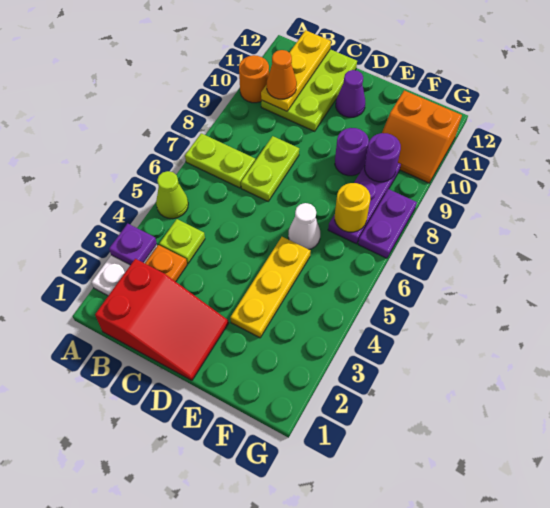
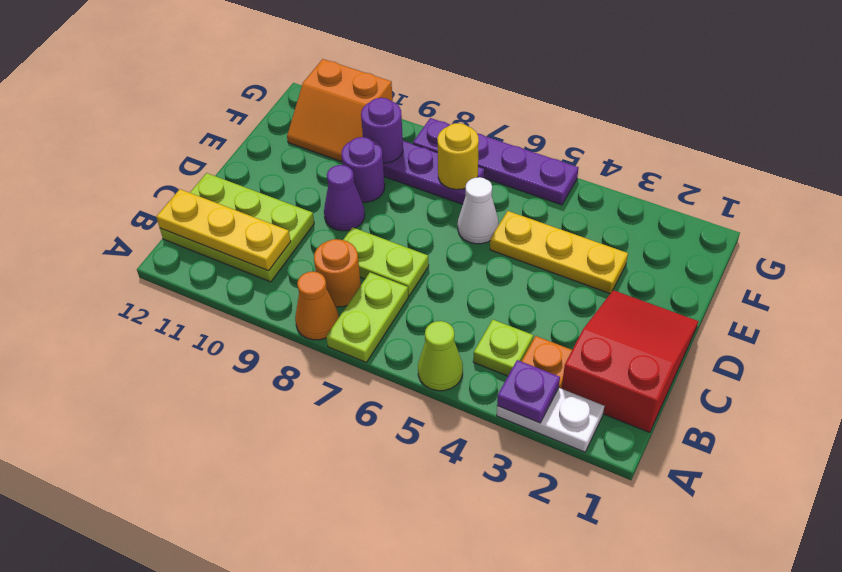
orange round brick A10 level 1 -> orange round brick B8 level 1
orange cone B10 level 3 -> orange cone A8 level 1
purple cone D11 level 1 -> purple cone D9 level 1
orange slope F10:G11 level 1 top 11 -> orange slope F10:G11 level 1 top G
purple plate G7:G8 level 1 -> purple plate G5:G8 level 1

